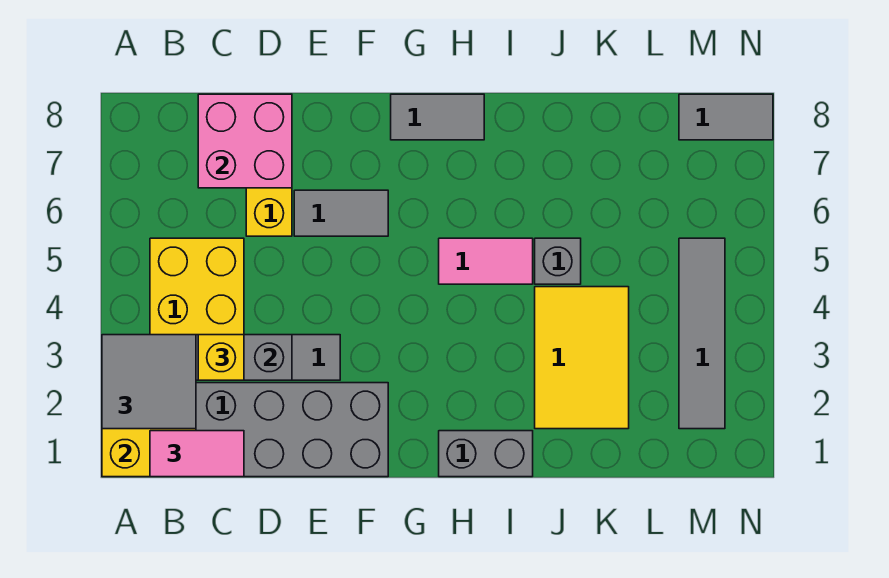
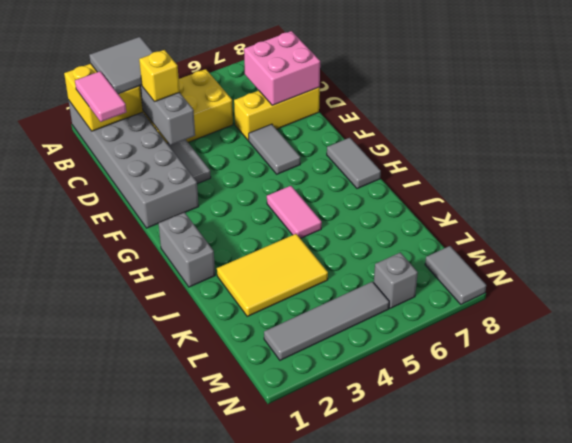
grey brick J5 level 1 -> grey brick M6 level 1

